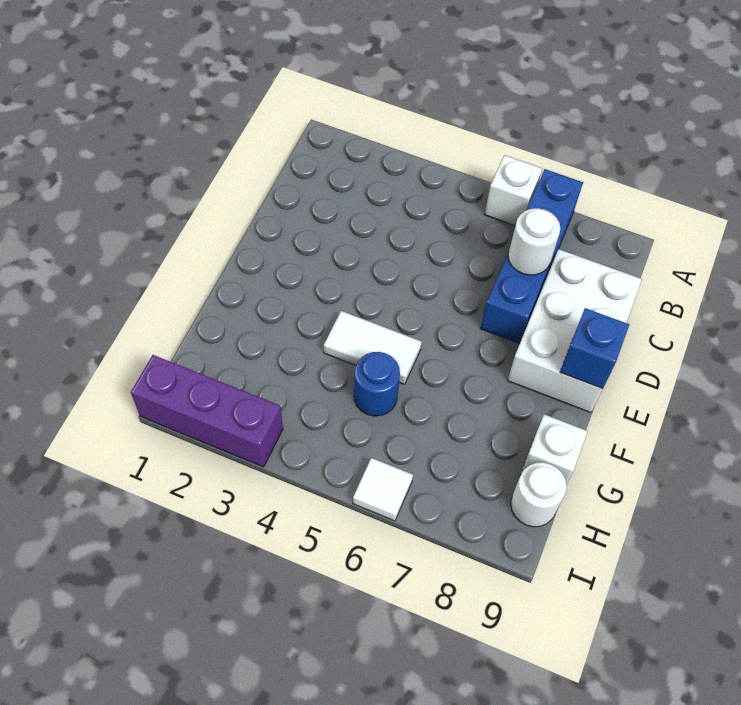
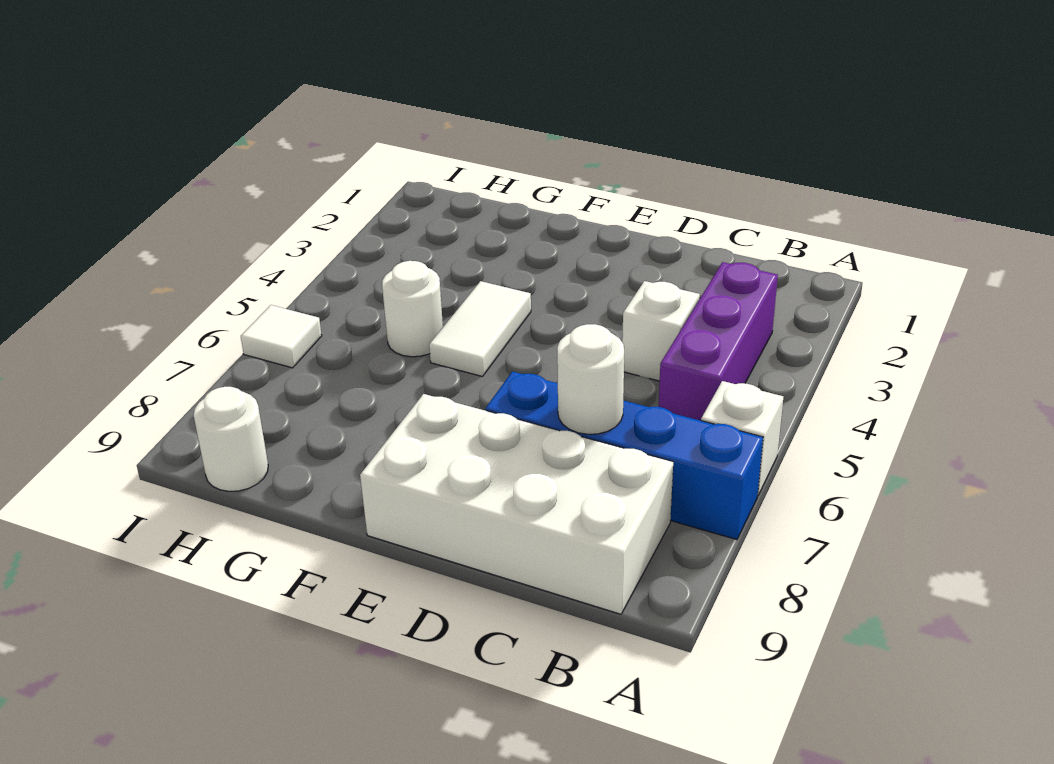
white brick C8:E9 level 1 -> white brick B8:E9 level 1
blue brick E9 level 2 -> none
blue round brick G5 level 1 -> white round brick G5 level 1
white brick G9 level 1 -> white brick C4 level 1
purple brick I1:I3 level 1 -> purple brick B3:B5 level 1

